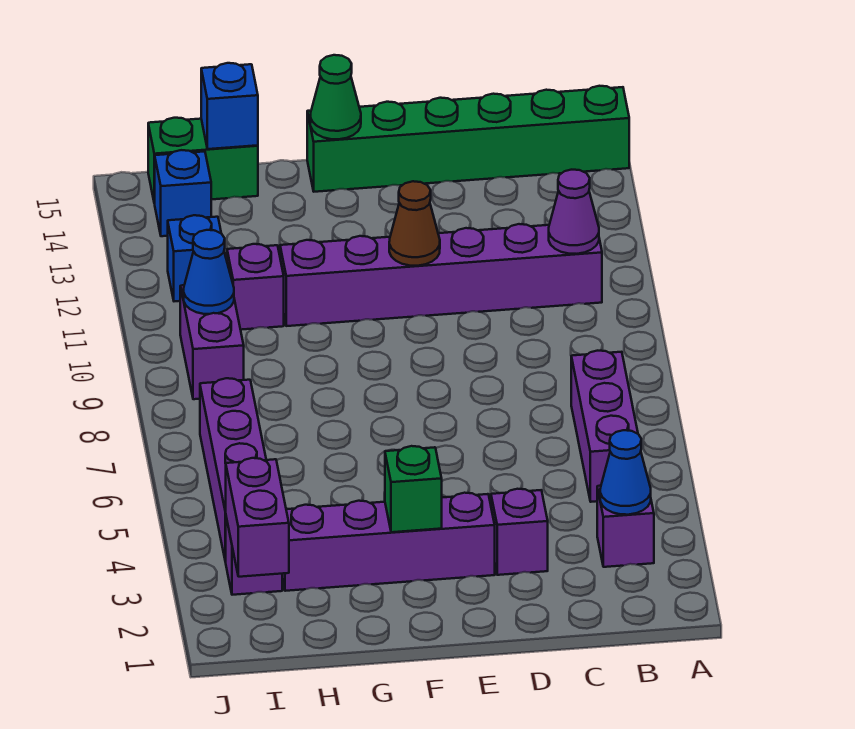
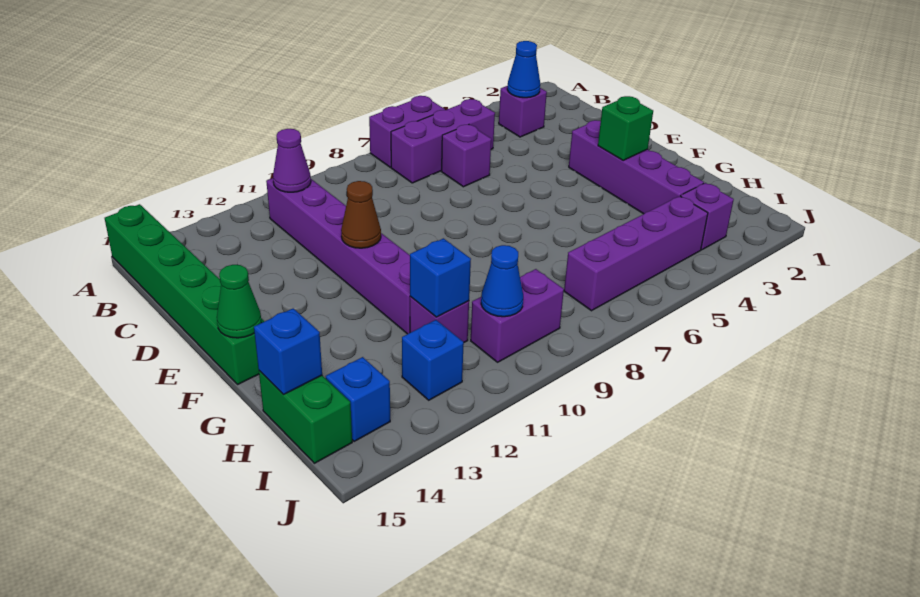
purple brick D3 level 1 -> purple brick C6 level 1
none -> blue brick H11 level 2
purple brick I2:I3 level 2 -> purple brick A6:A7 level 1

